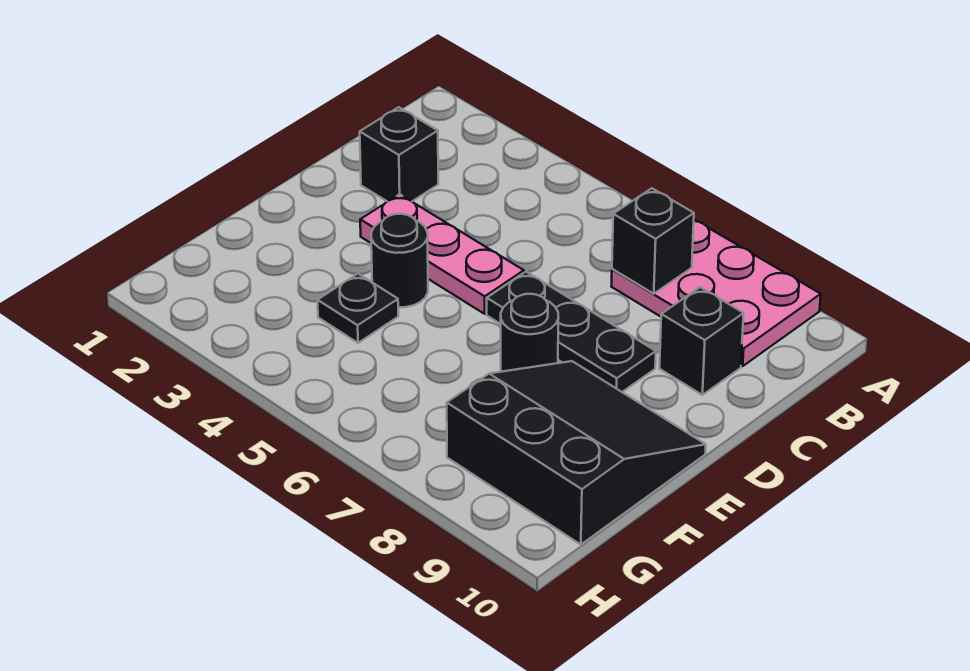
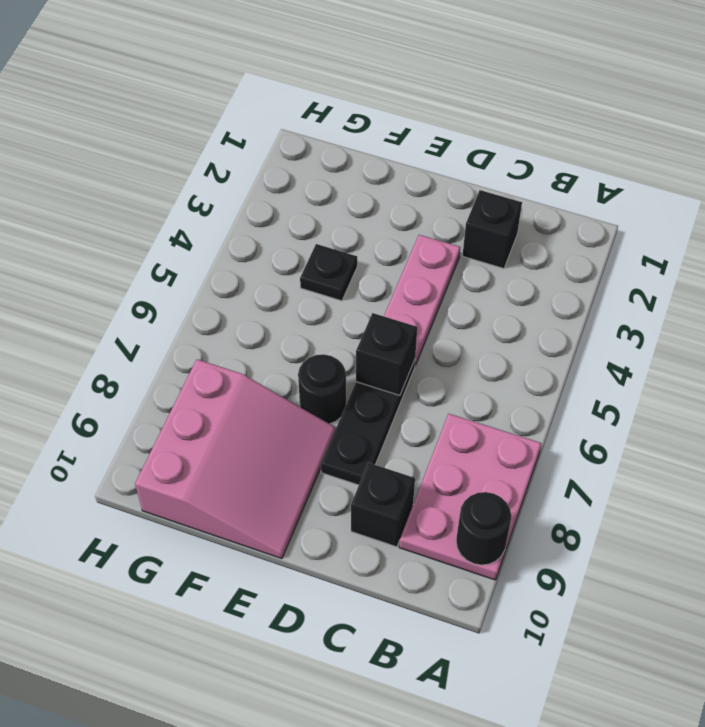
black brick B7 level 2 -> black brick D6 level 2
black round brick E4 level 1 -> black round brick A9 level 2
black slope E8:G10 level 1 top G -> pink slope E8:G10 level 1 top G

